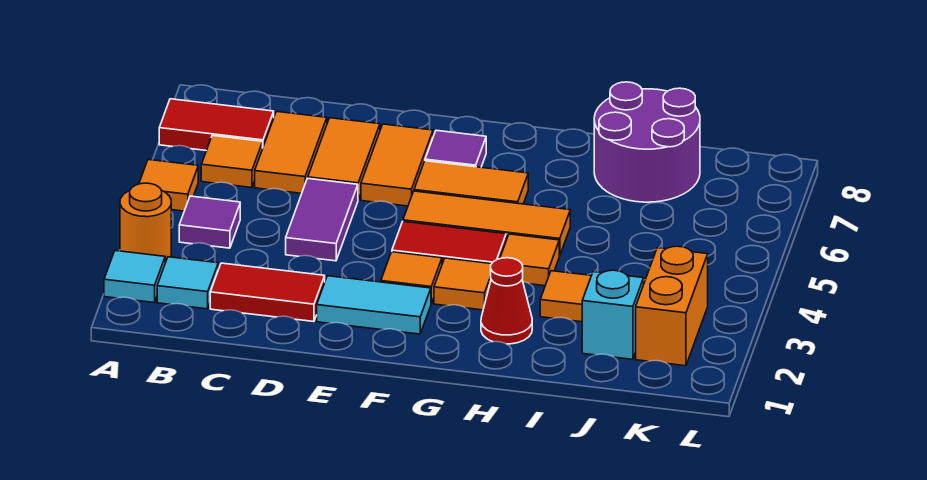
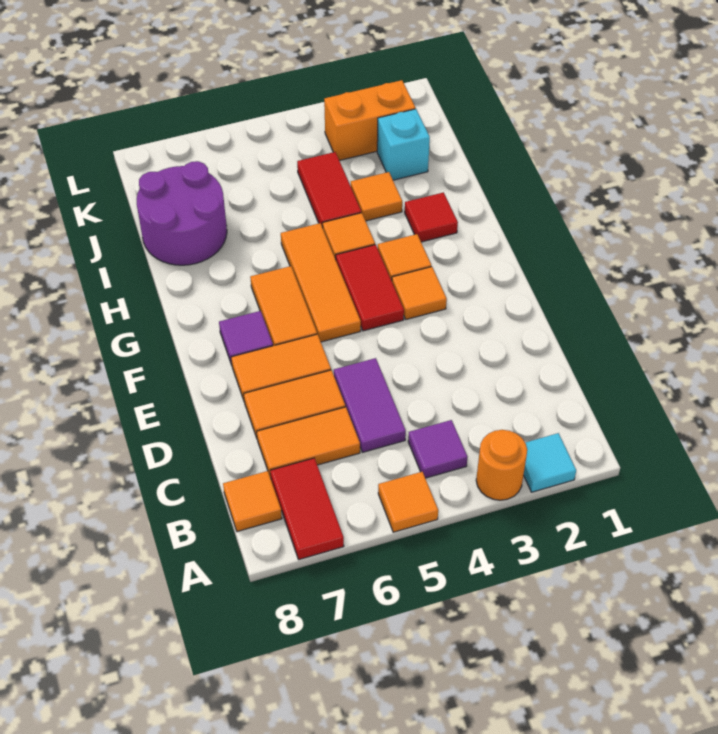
cyan tile B2 level 1 -> none
orange tile B6 level 1 -> orange tile B8 level 1
red tile C2:D2 level 1 -> red tile I4:J4 level 1
purple tile D4:D5 level 1 -> purple tile C5:D5 level 1
cyan tile E2:F2 level 1 -> none
red cone H2 level 1 -> red tile H2 level 1

